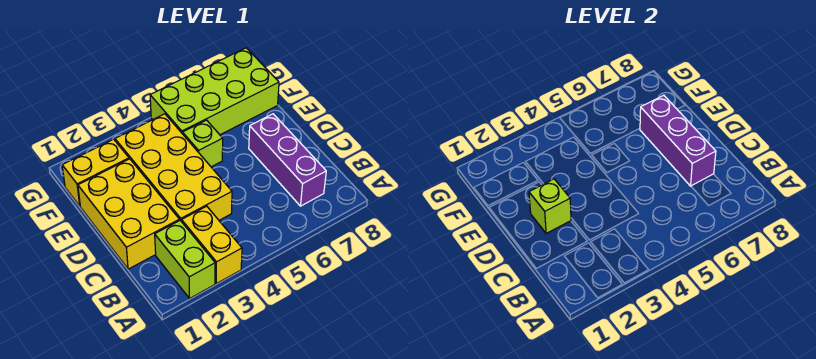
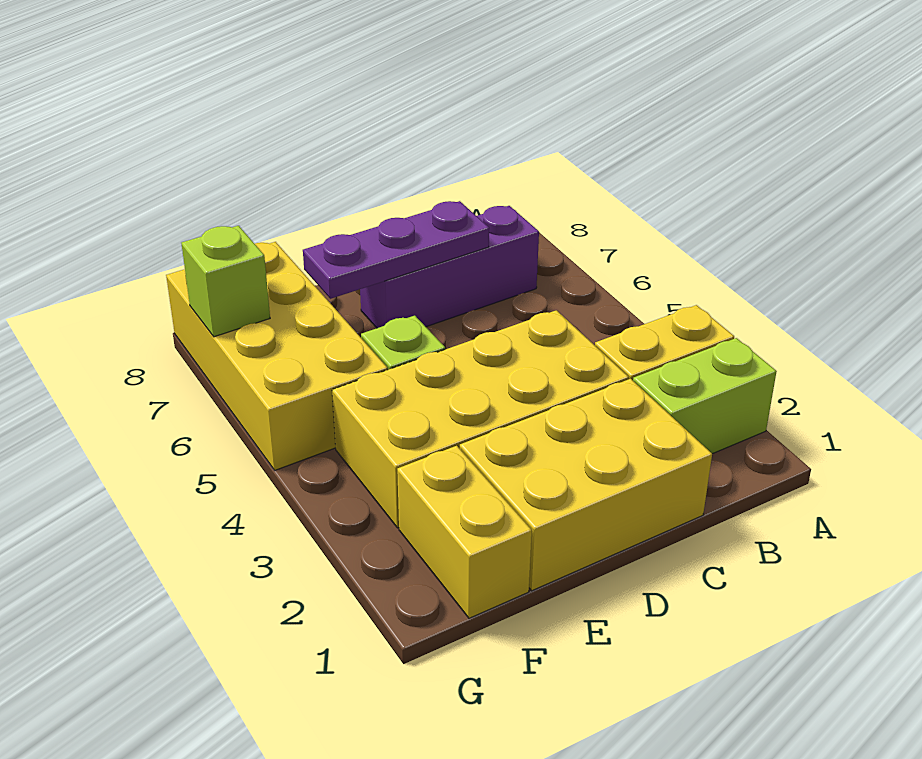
purple brick C7:E7 level 2 -> purple plate C7:E7 level 2
lime brick D2 level 2 -> lime brick G7 level 2
lime brick F5:G8 level 1 -> yellow brick F5:G8 level 1

